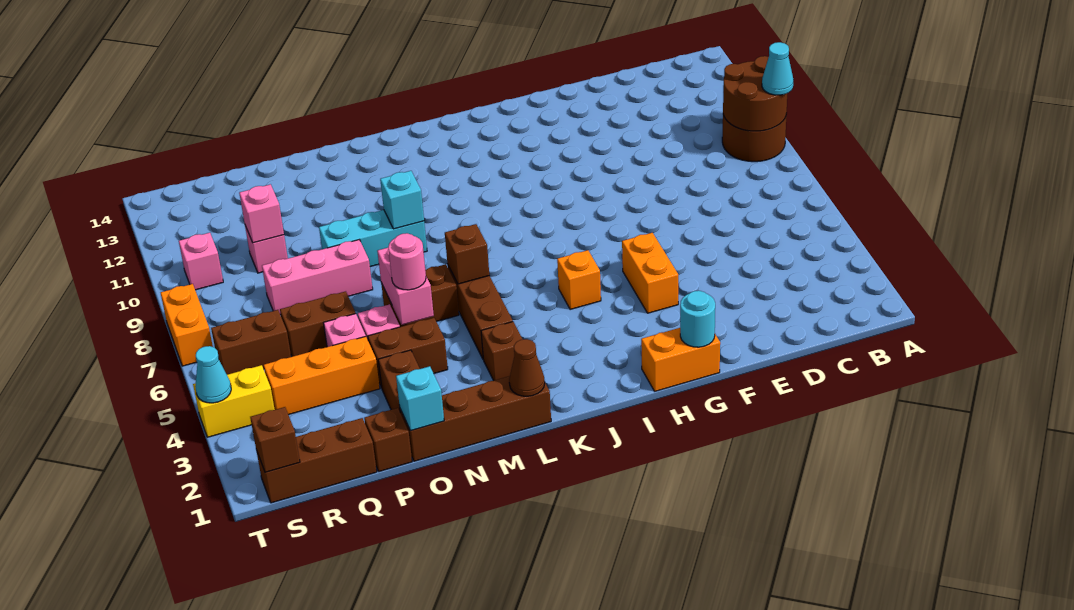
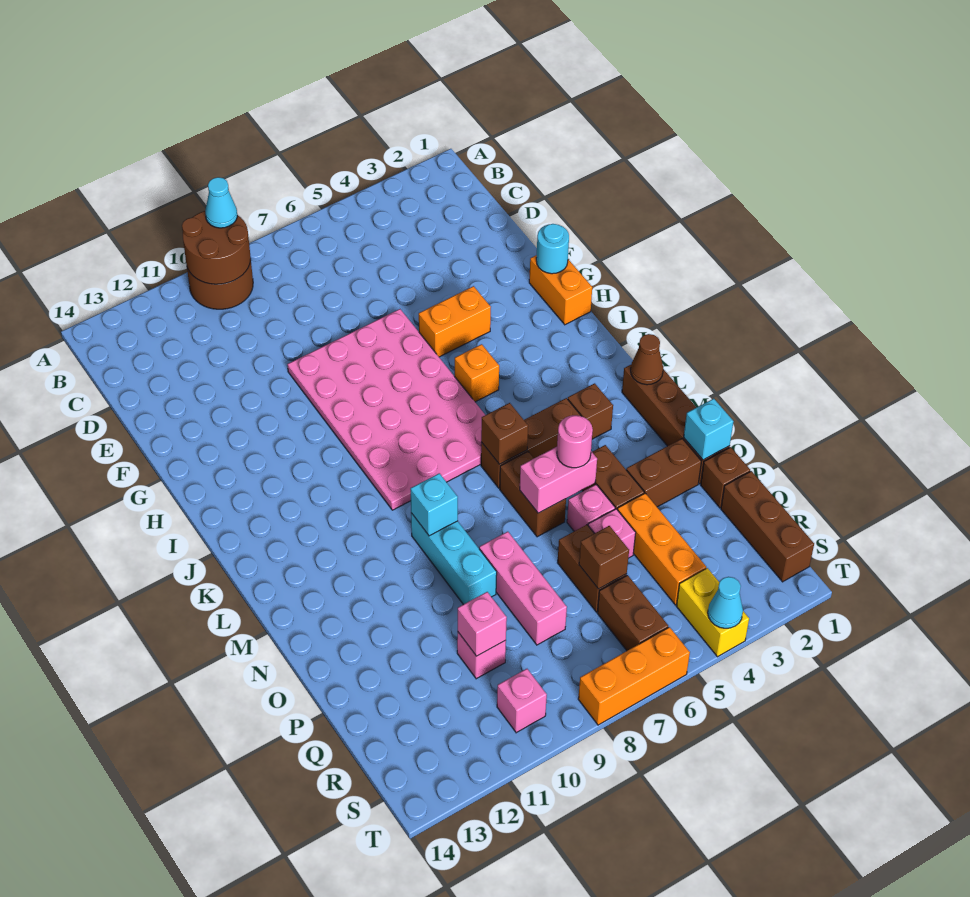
none -> pink plate F6:K9 level 1
brown brick S1 level 2 -> brown brick Q6 level 2
orange brick T7:T8 level 1 -> orange brick T6:T8 level 1

